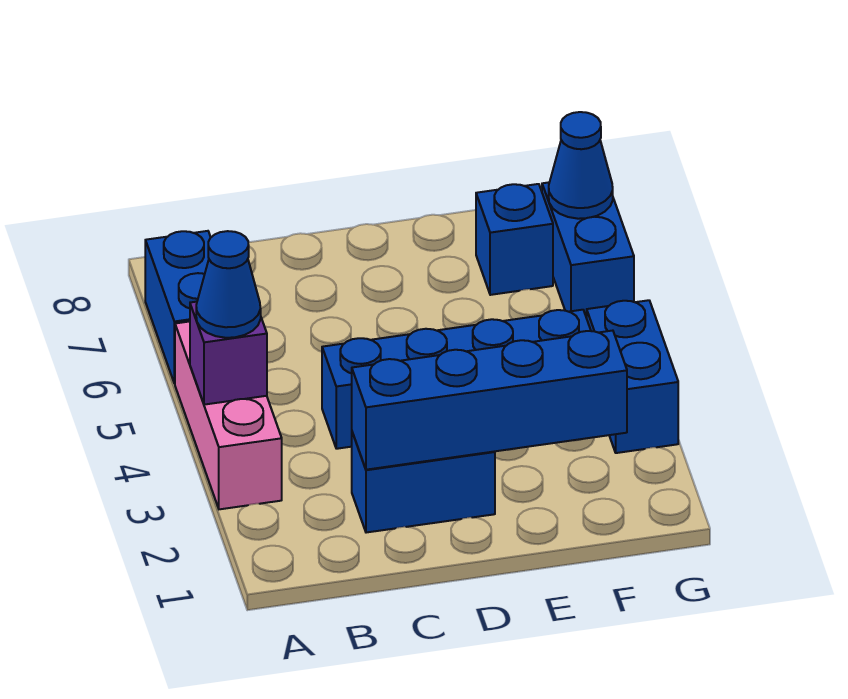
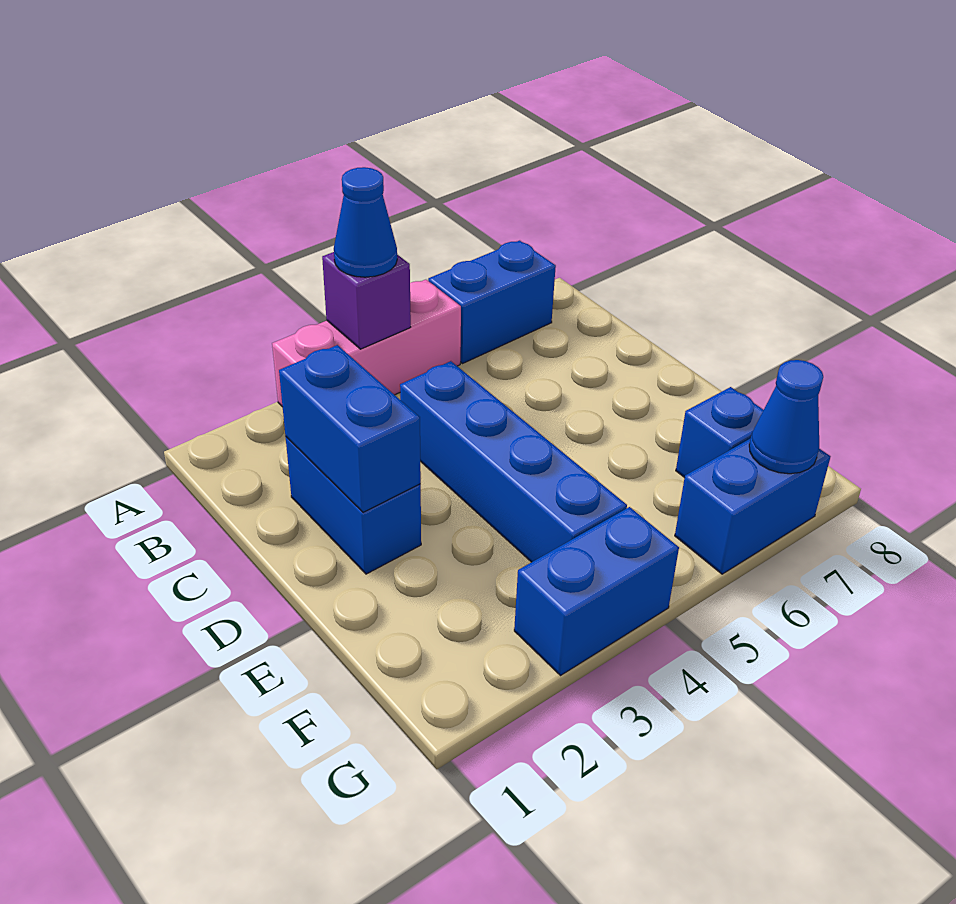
blue brick C2:F2 level 2 -> blue brick C2:D2 level 2

